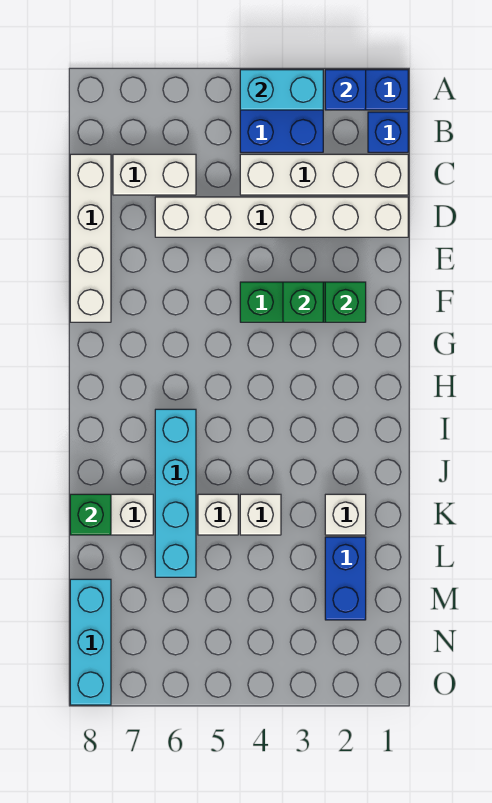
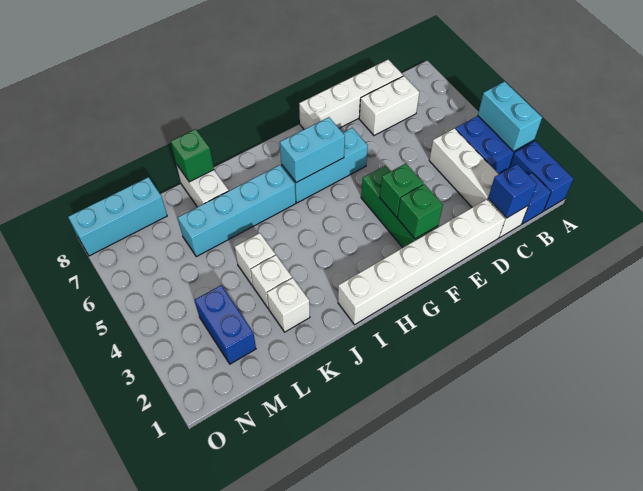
blue brick A2 level 2 -> blue brick C1 level 2
white brick C6:C7 level 1 -> white brick C7:D7 level 1
white brick D1:D6 level 1 -> white brick D1:I1 level 1
none -> cyan brick F6:H6 level 1
none -> cyan brick G6:H6 level 2
white brick K5 level 1 -> white brick K3 level 1
blue brick L2:M2 level 1 -> blue brick M2:M3 level 1

